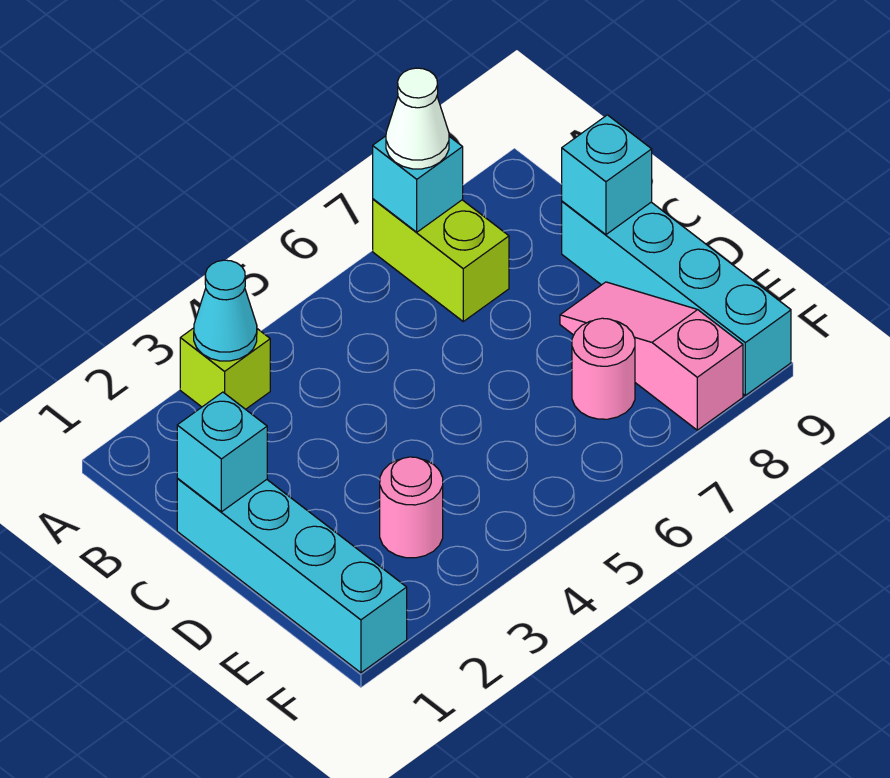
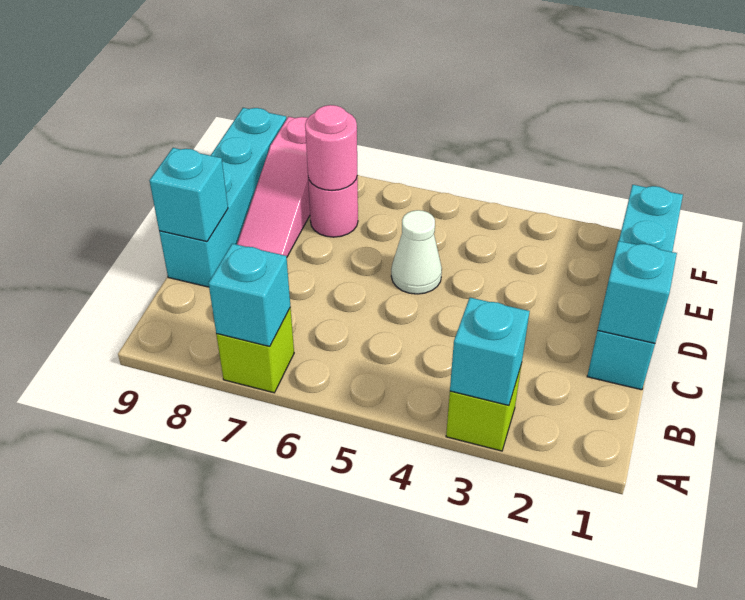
cyan cone A3 level 2 -> cyan brick A3 level 2
lime brick A7:B7 level 1 -> lime brick A7 level 1
white cone A7 level 3 -> white cone D5 level 1
pink round brick E3 level 1 -> pink round brick E7 level 2

